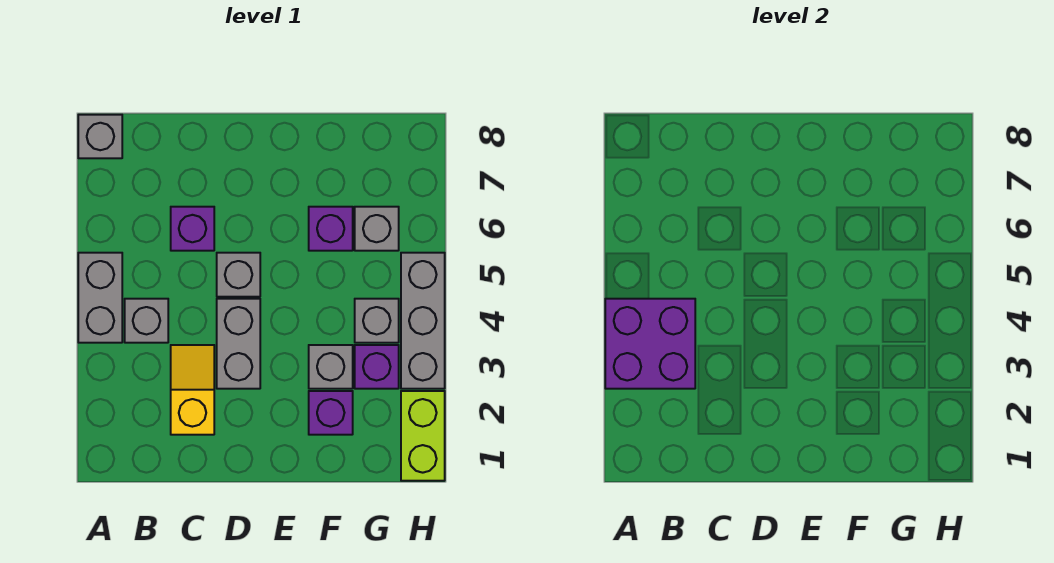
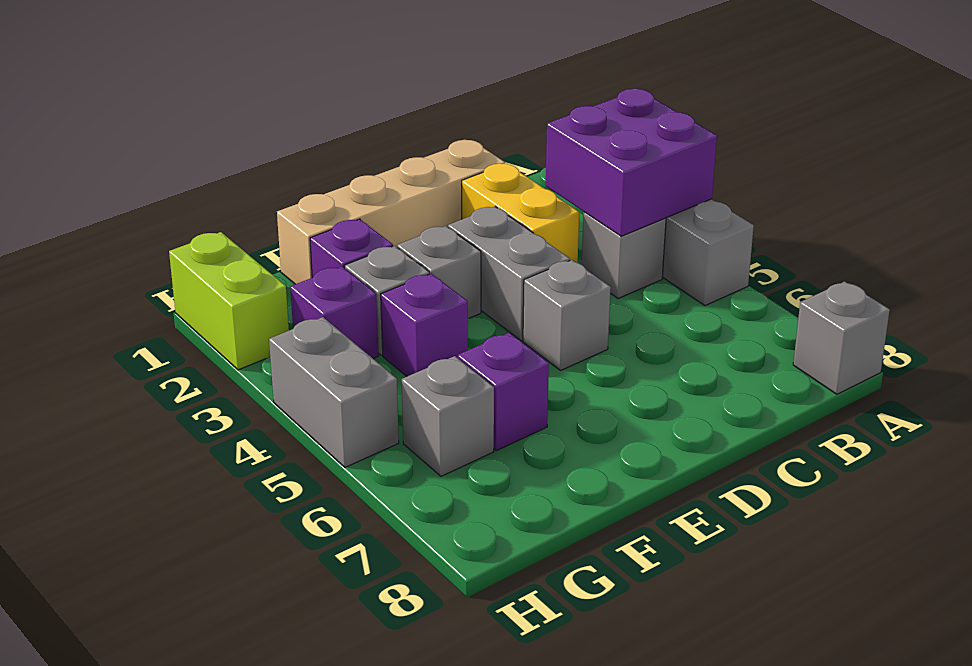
none -> tan brick C1:F1 level 1
yellow slope C2:C3 level 1 top 2 -> yellow brick C2:C3 level 1
purple brick C6 level 1 -> purple brick F4 level 1
grey brick G4 level 1 -> grey brick E3 level 1
grey brick H3:H5 level 1 -> grey brick H4:H5 level 1

